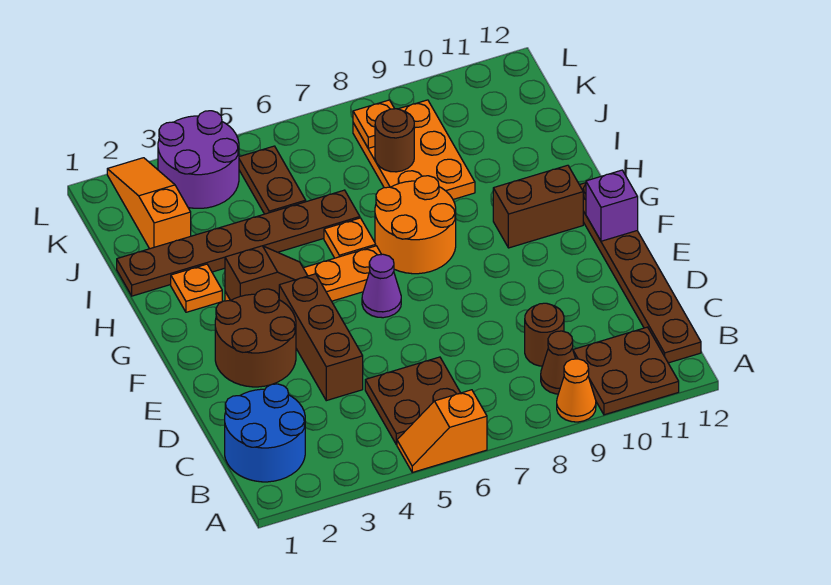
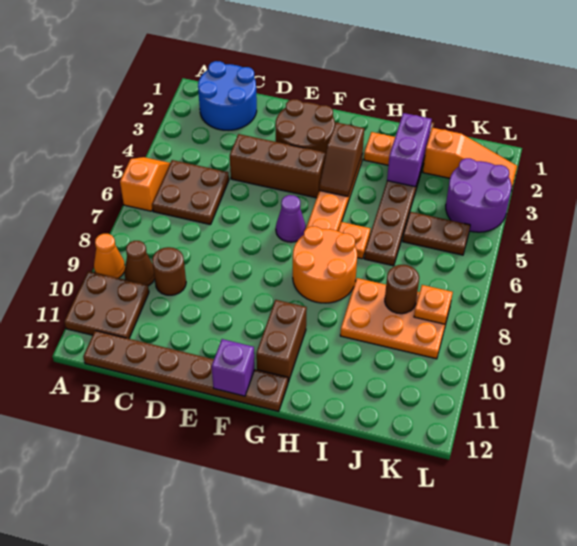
none -> purple brick I2:I3 level 2

